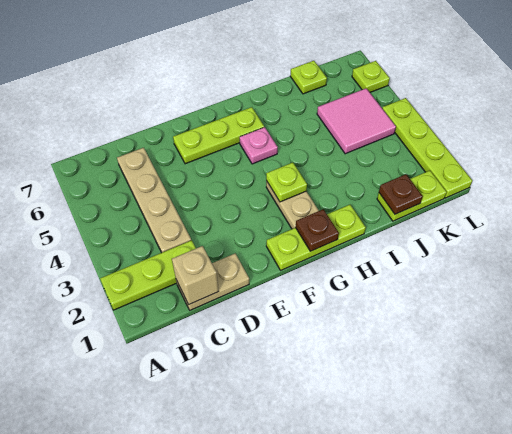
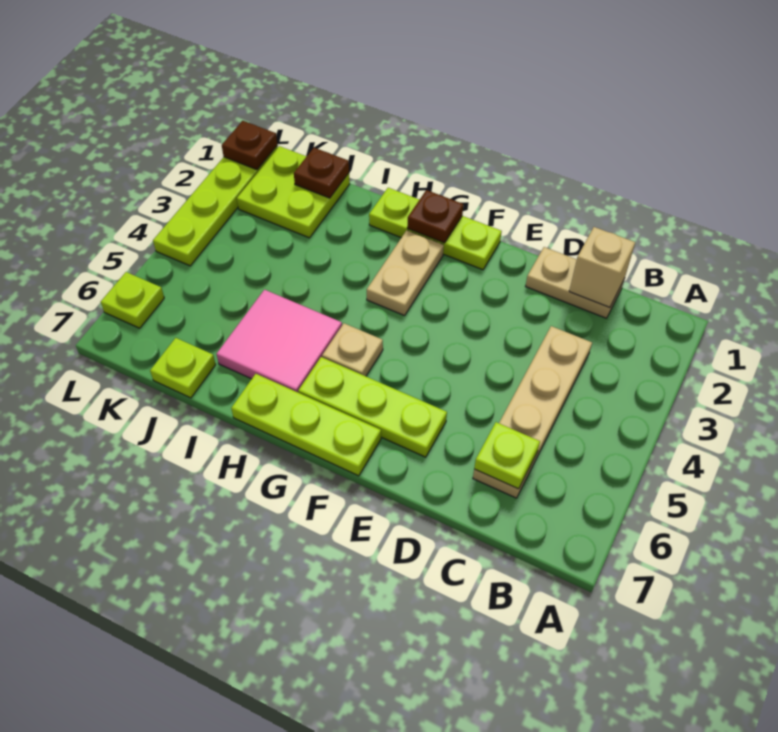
lime plate A2:C2 level 1 -> lime plate F7:H7 level 1
lime plate G3 level 2 -> lime plate C6 level 2
pink plate G5 level 1 -> tan plate G5 level 1
lime plate J1:K1 level 1 -> lime plate J1:K2 level 1
pink tile J4:K5 level 1 -> pink tile H5:I6 level 1
none -> brown plate L1 level 2

